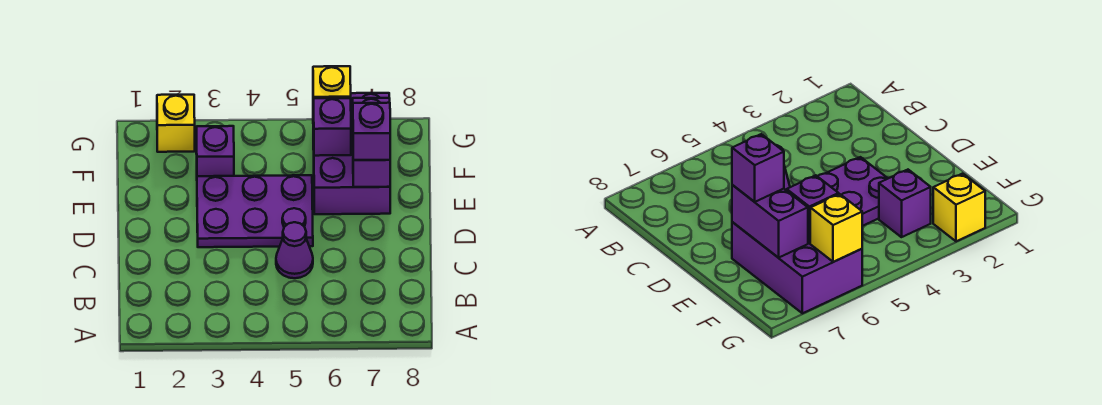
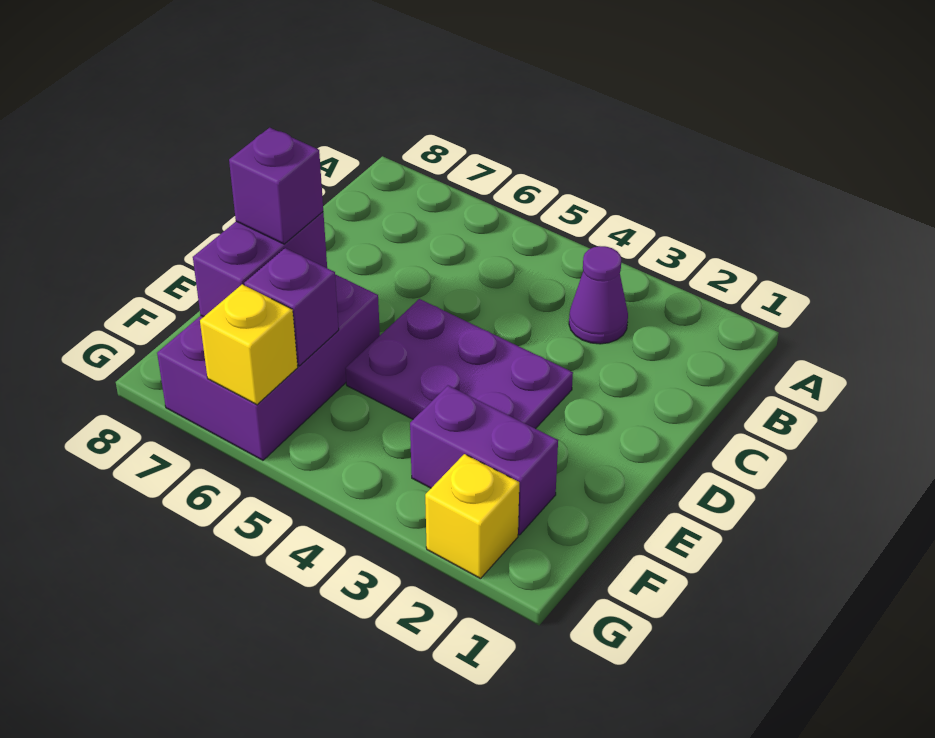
purple cone C5 level 1 -> purple cone B3 level 1
purple brick F3 level 1 -> purple brick F2:F3 level 1

